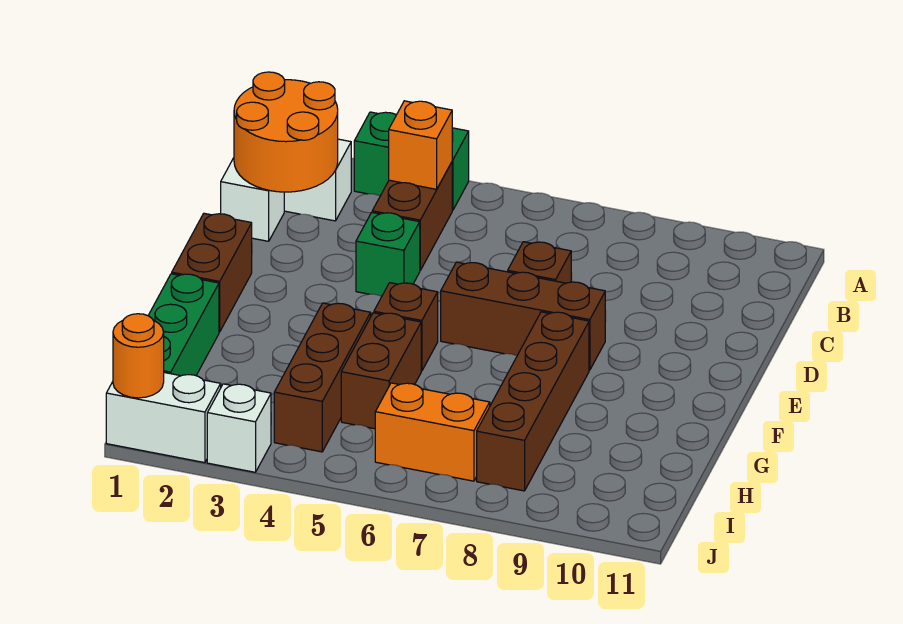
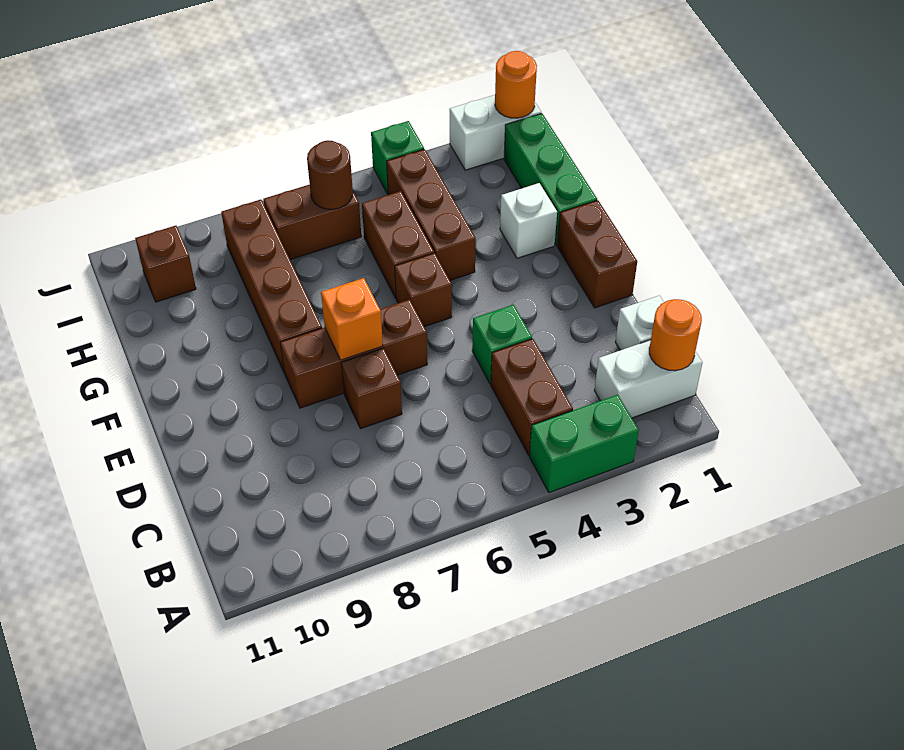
orange round brick B1:C2 level 2 -> orange round brick B1 level 2
orange brick B4 level 2 -> orange brick E7 level 2
orange brick I6:I7 level 1 -> brown brick I6:I7 level 1
none -> brown round brick I6 level 2
none -> brown brick I10 level 1
white brick J3 level 1 -> white brick G2 level 1
none -> green brick J4 level 1

